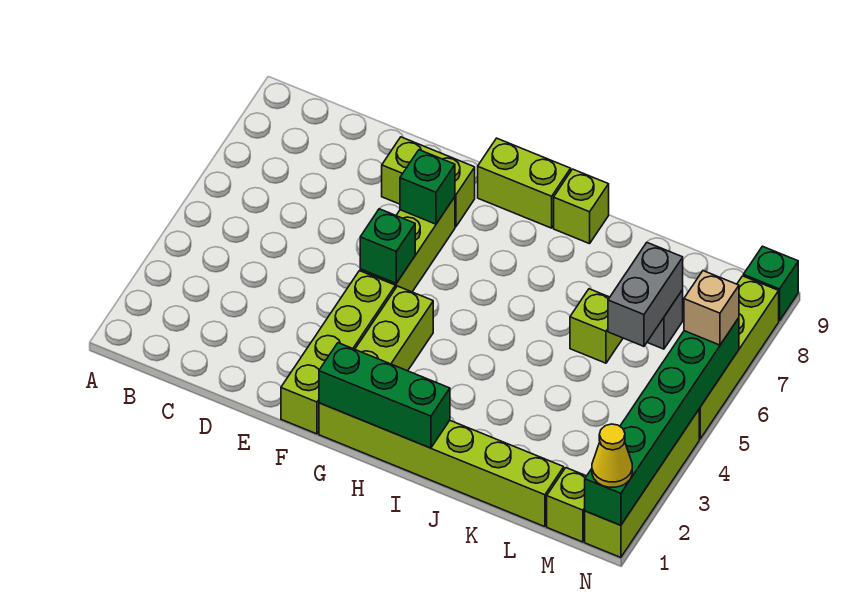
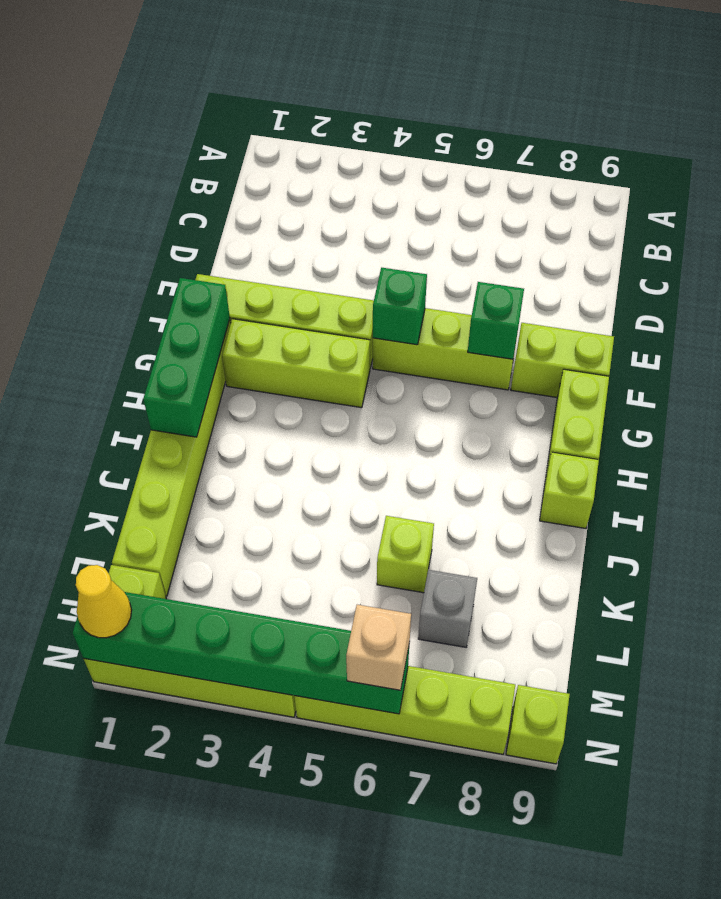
lime brick E8:F8 level 1 -> lime brick F8:F9 level 1
grey brick L6:L7 level 2 -> none
green brick N9 level 1 -> lime brick N9 level 1

